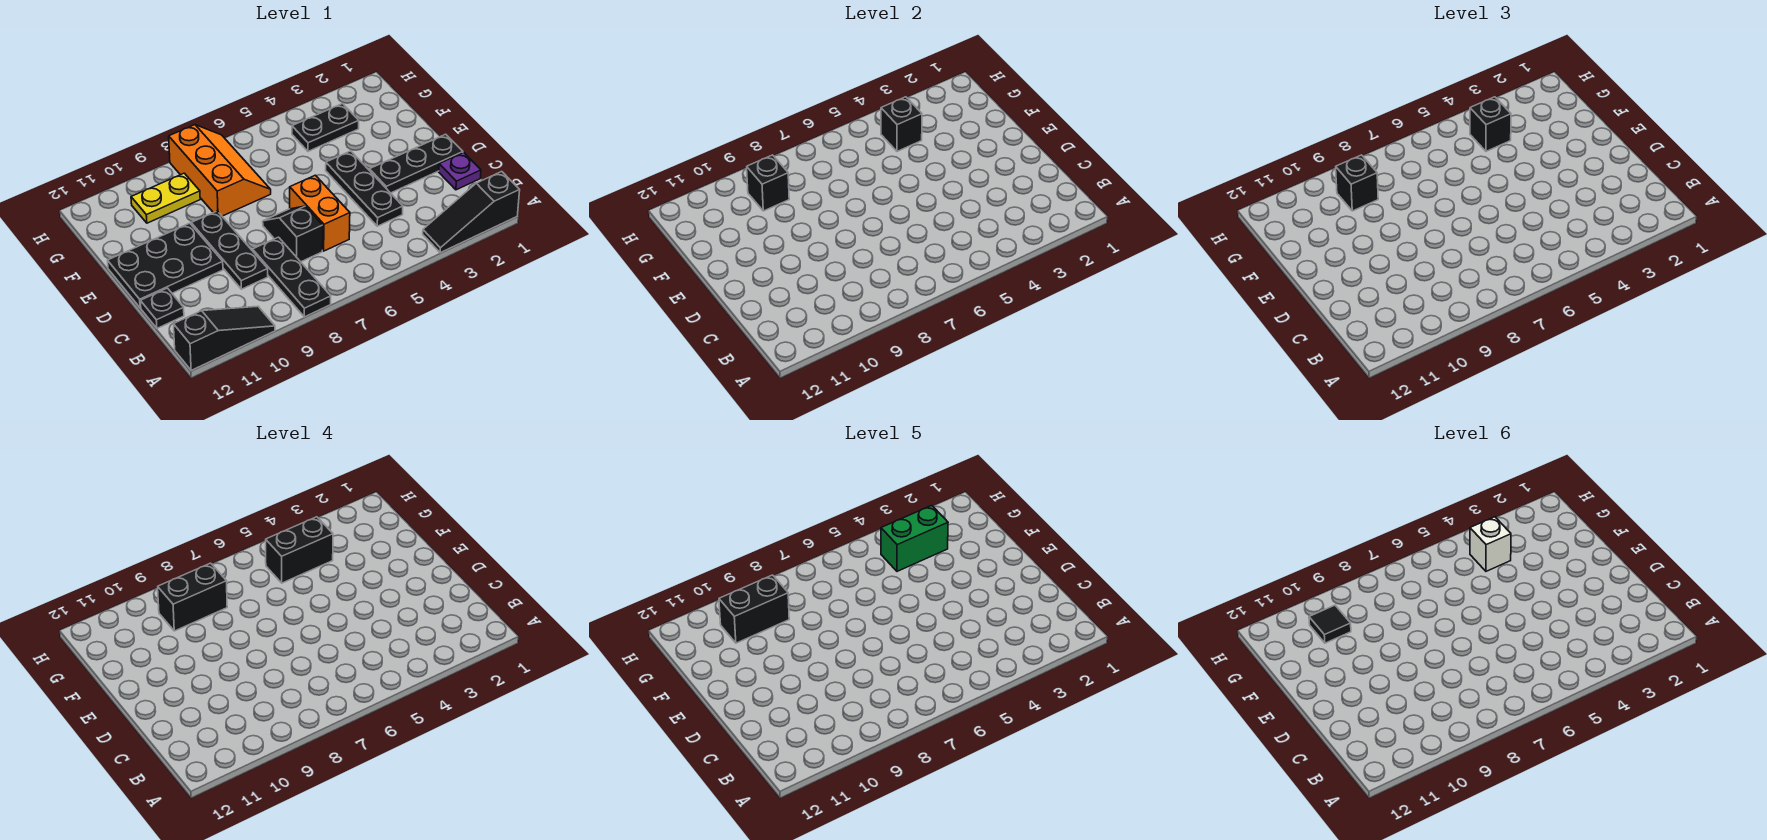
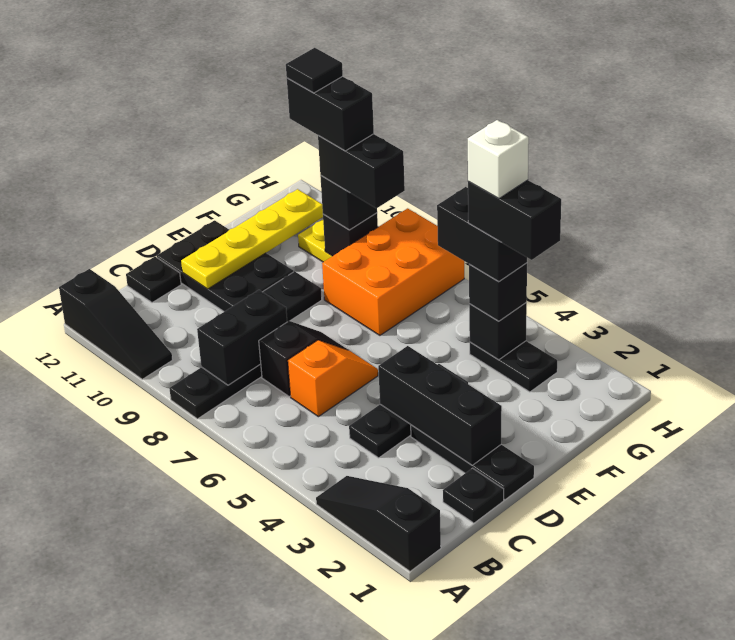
none -> black brick B8:C8 level 2
purple plate C1 level 1 -> black plate C1 level 1
orange brick C6:D6 level 1 -> orange slope C6:D6 level 1 top C
none -> black brick D2:D4 level 2
none -> yellow plate D11:G11 level 2
orange slope F7:H8 level 1 top 8 -> orange brick F7:H8 level 1
green brick G3:G4 level 5 -> black brick G3:G4 level 5

